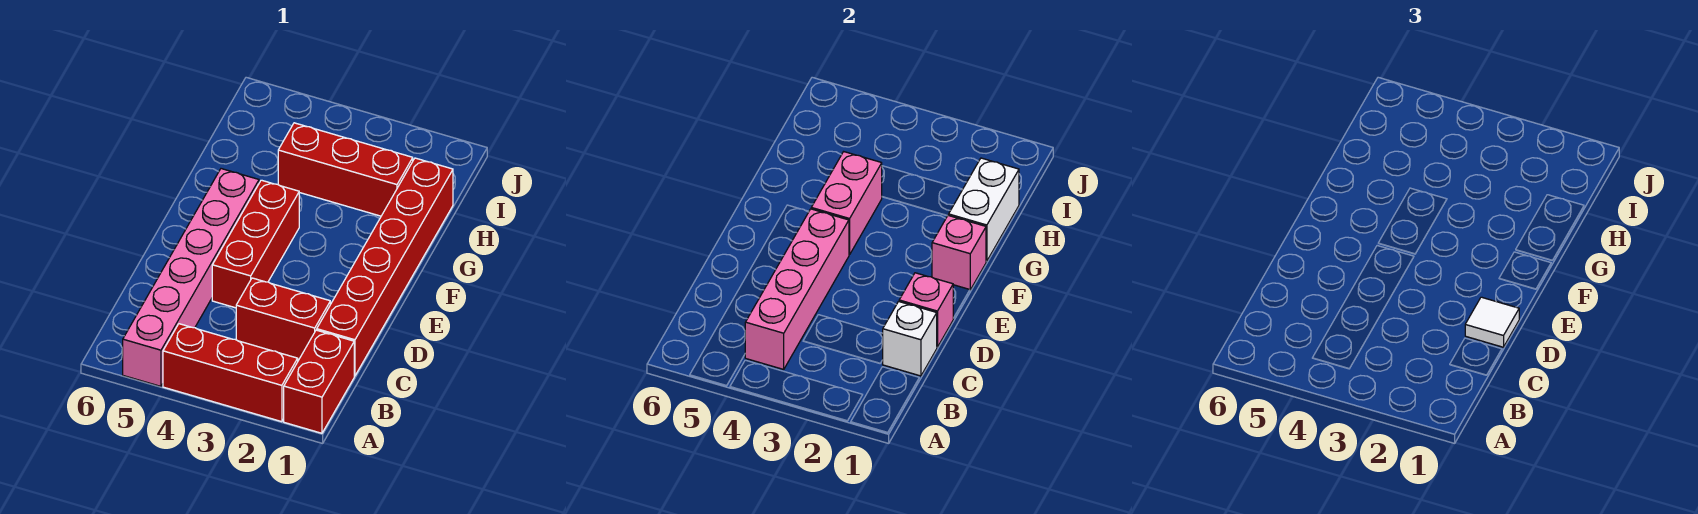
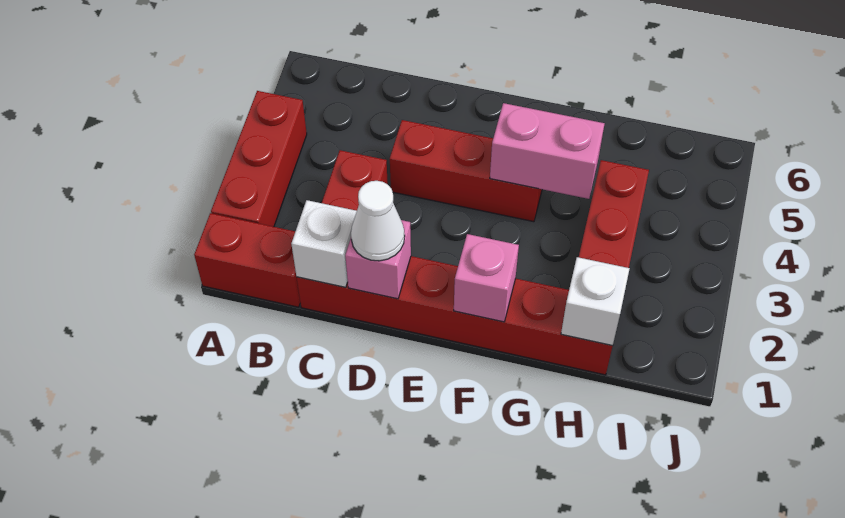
pink brick A5:F5 level 1 -> none
pink brick B4:E4 level 2 -> none
white tile D1 level 3 -> white cone D1 level 3
white brick G1:H1 level 2 -> white brick H1 level 2

